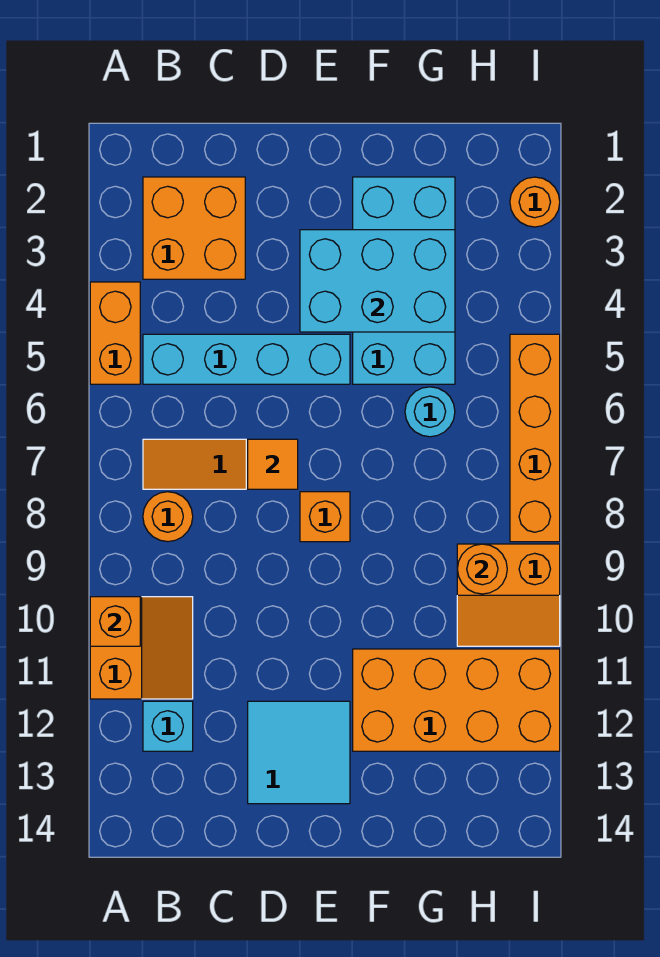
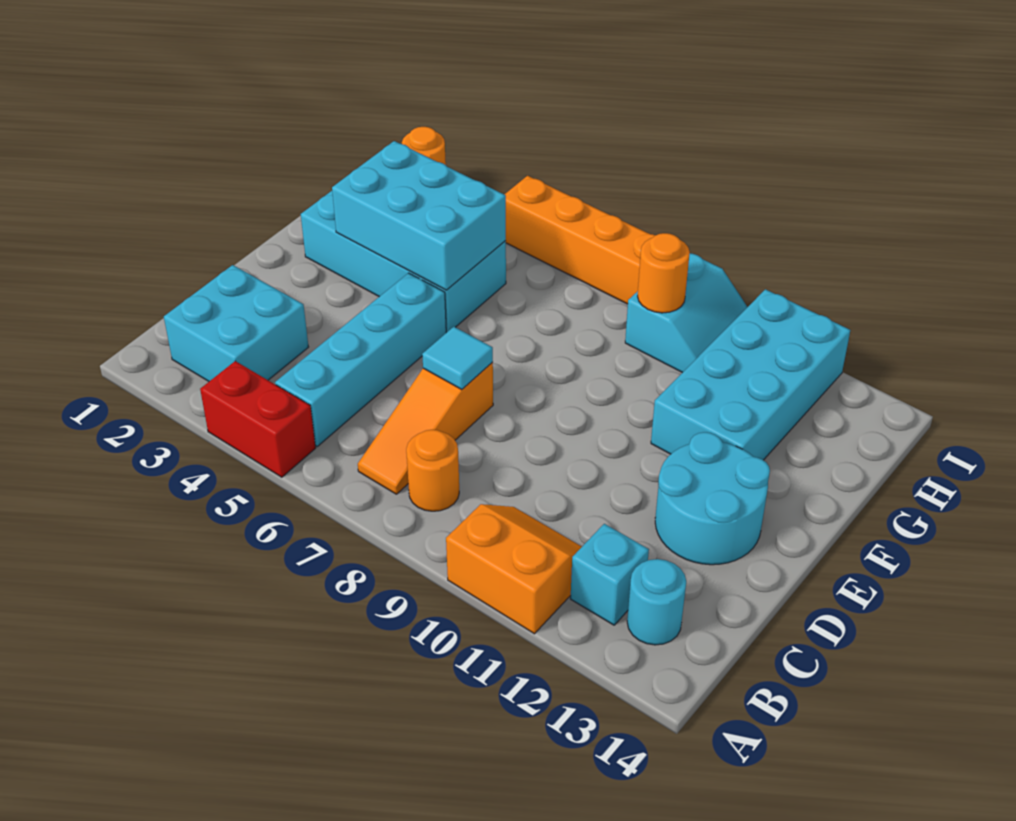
orange brick A4:A5 level 1 -> red brick A4:A5 level 1
orange brick A10 level 2 -> none
orange brick B2:C3 level 1 -> cyan brick B2:C3 level 1
orange tile D7 level 2 -> cyan tile D7 level 2
cyan tile D12:E13 level 1 -> cyan round brick D12:E13 level 1
cyan brick E3:G4 level 2 -> cyan brick F3:G5 level 2
orange brick E8 level 1 -> none
orange brick F11:I12 level 1 -> cyan brick F11:I12 level 1
cyan round brick G6 level 1 -> cyan round brick B13 level 1
orange slope H9:I10 level 1 top 9 -> cyan slope H9:I10 level 1 top 9

